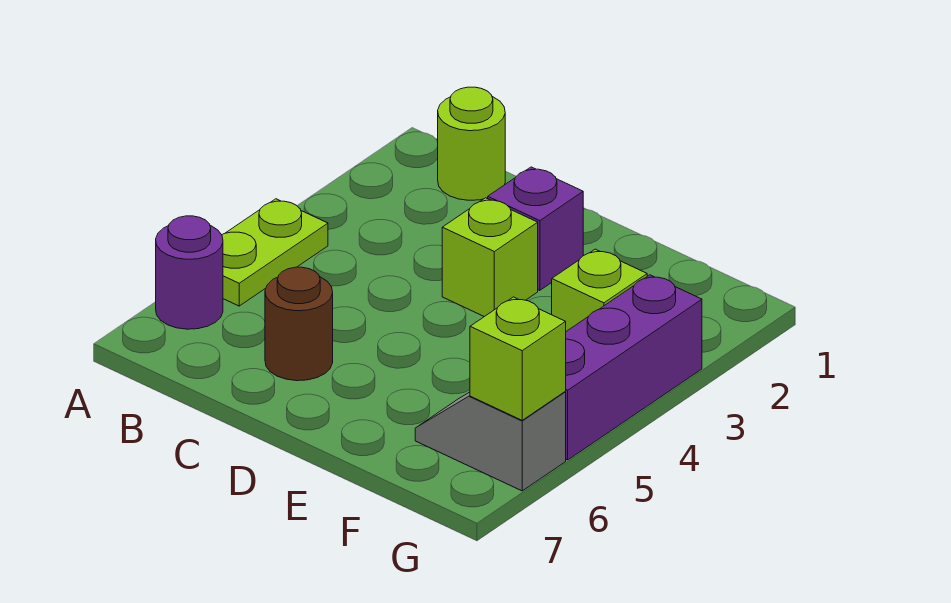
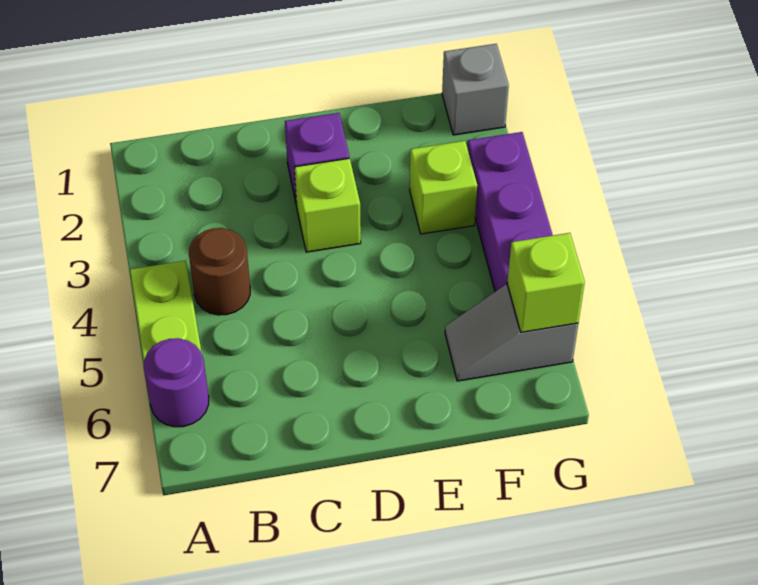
lime round brick B1 level 1 -> none
brown round brick C6 level 1 -> brown round brick B4 level 1
none -> grey brick G1 level 1

